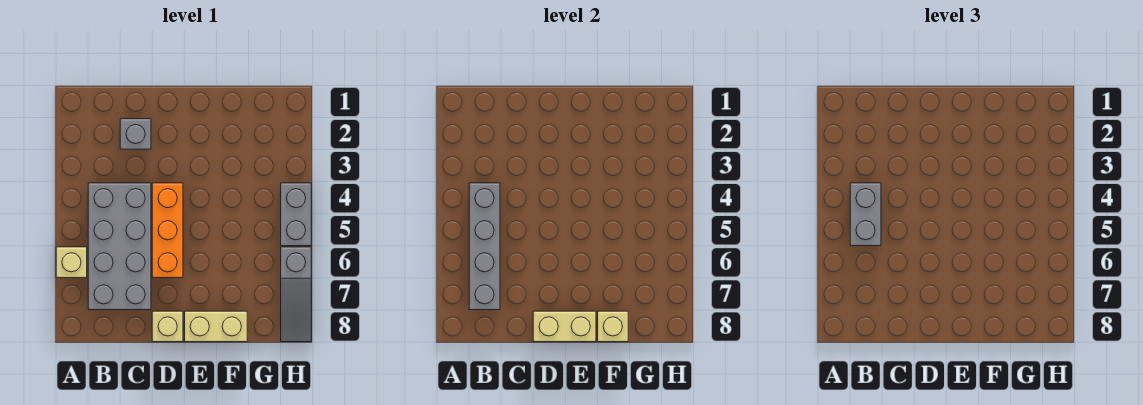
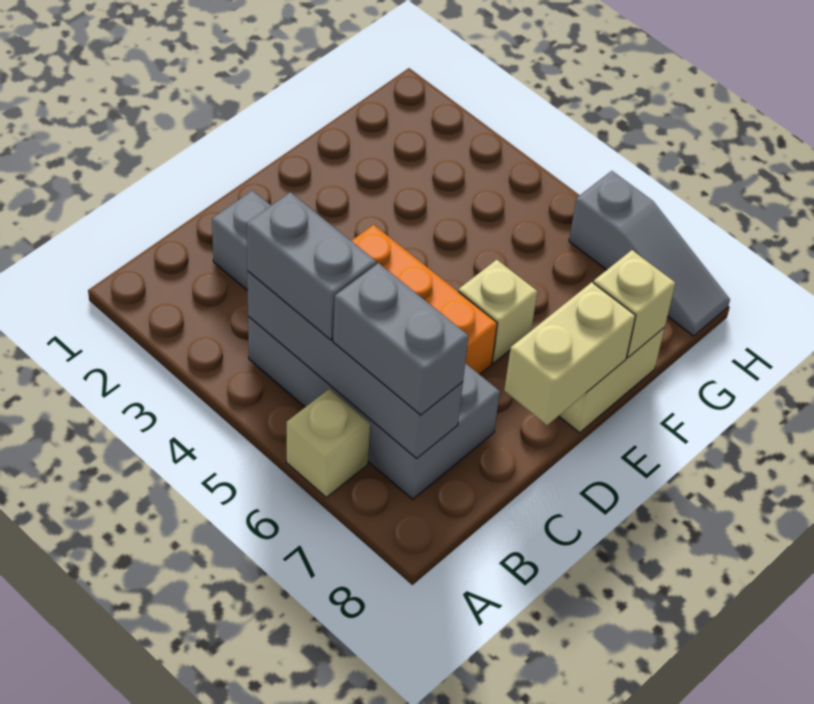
tan brick D8 level 1 -> tan brick E6 level 1
grey brick H4:H5 level 1 -> grey brick B6:B7 level 3

